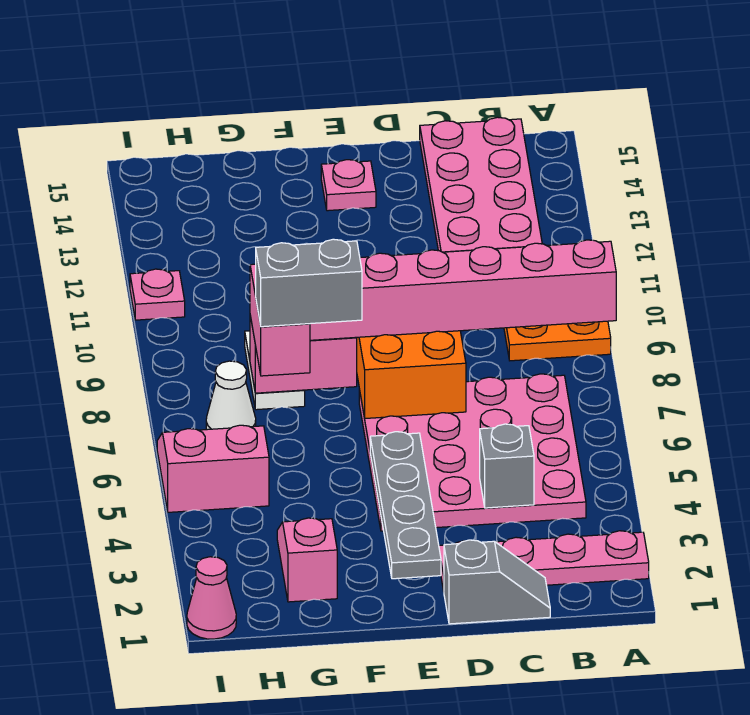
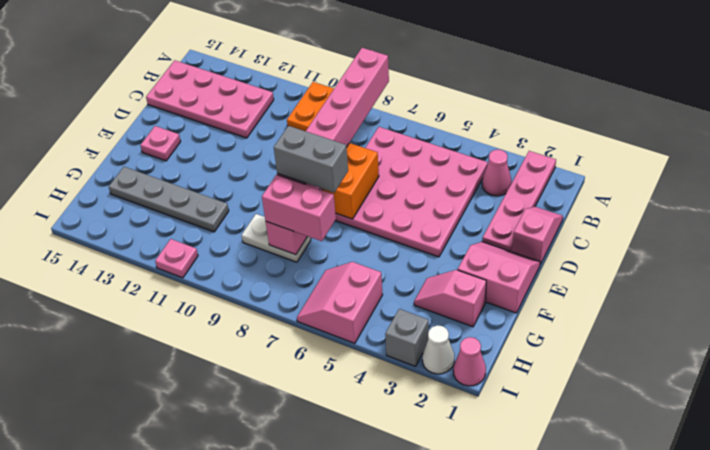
none -> pink cone B3 level 1
grey slope C1:D1 level 1 top D -> pink slope C1:D1 level 1 top D
grey brick C4 level 2 -> grey brick I3 level 1
none -> pink slope E1:F2 level 1 top F
grey plate E2:E5 level 2 -> grey plate G11:G14 level 1
grey brick F7:G7 level 4 -> grey brick F7:F8 level 4
white cone H7 level 1 -> white cone I2 level 1

